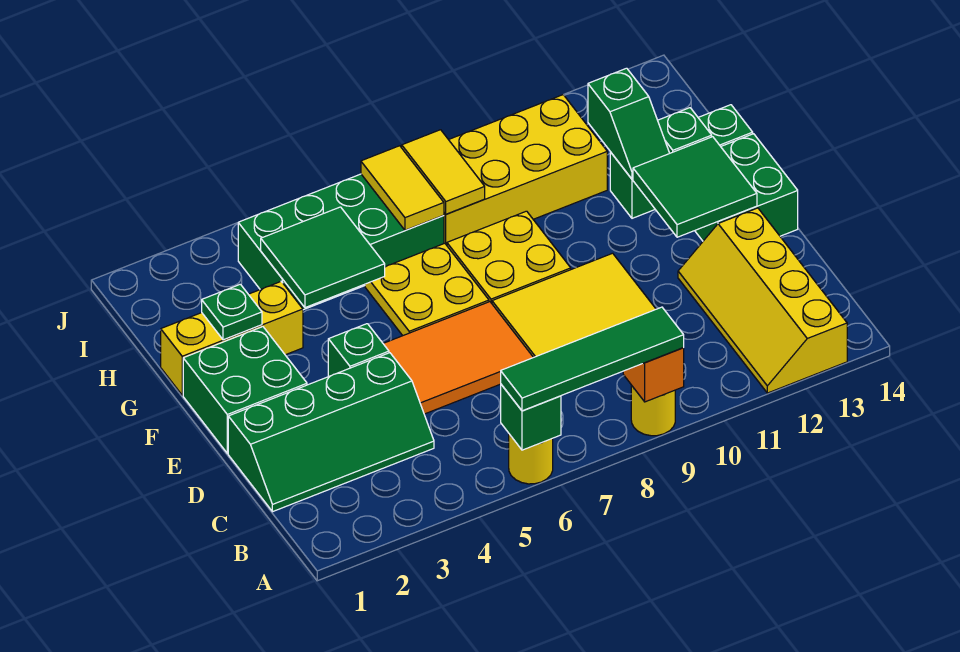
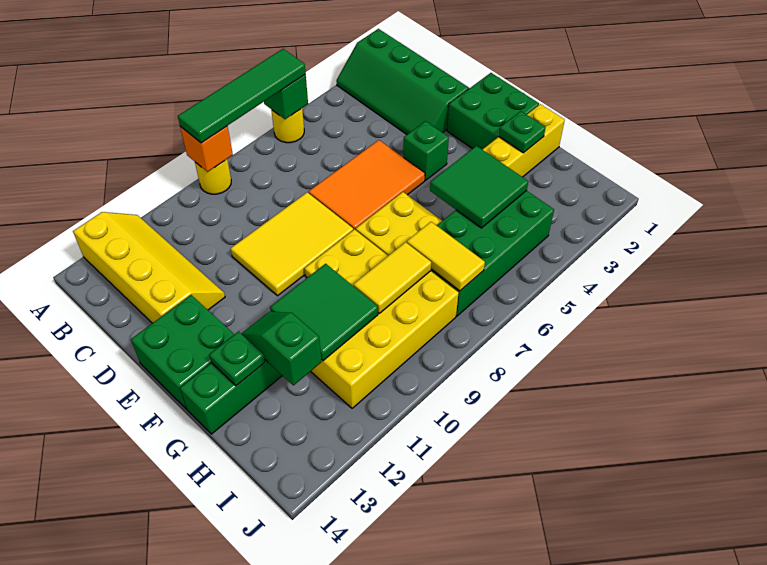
green slope C1:D4 level 1 top D -> green slope A2:D3 level 1 top 2
green tile E12:F13 level 2 -> green tile G10:H11 level 2
yellow tile H8:I8 level 2 -> yellow tile H8:H9 level 2

